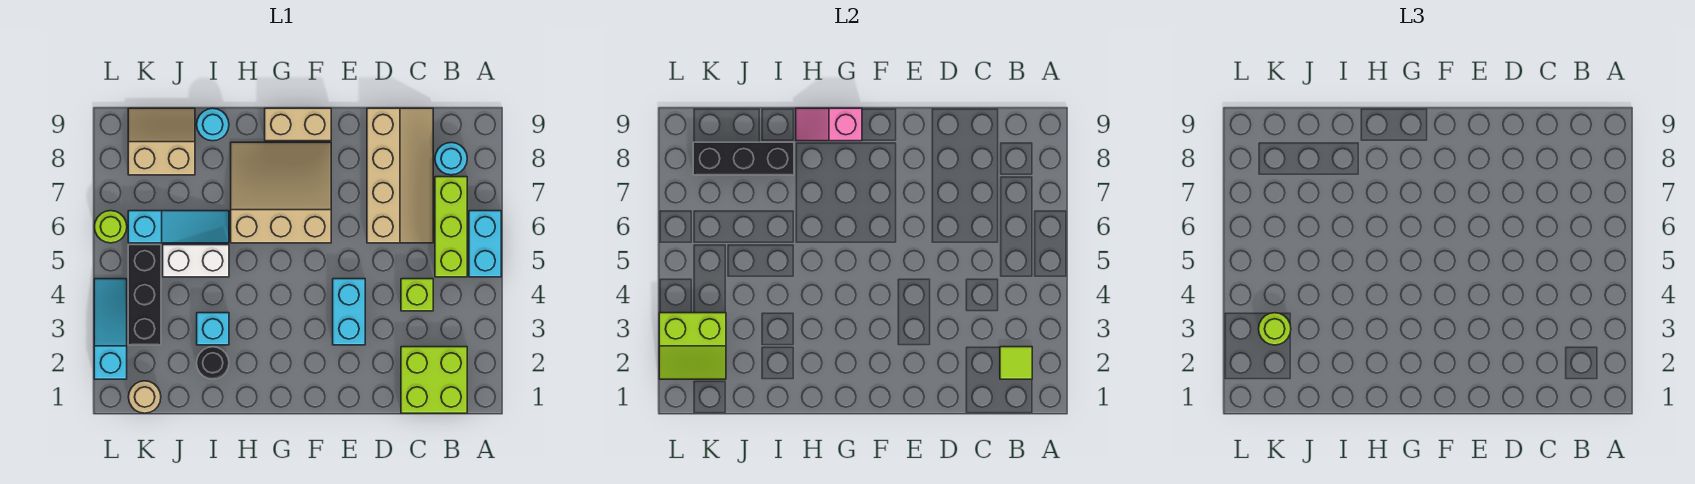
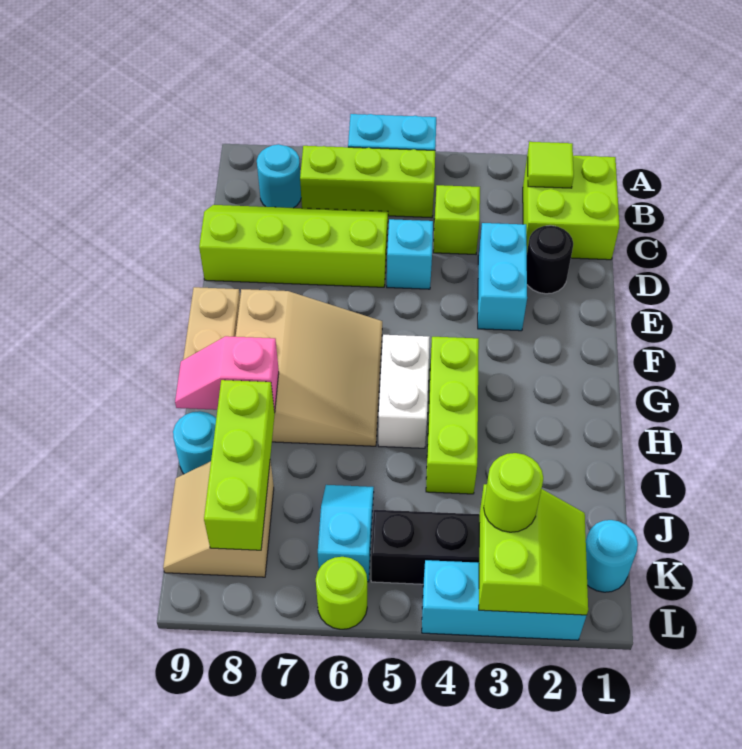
tan slope C6:D9 level 1 top D -> lime slope C6:D9 level 1 top D
cyan brick E3:E4 level 1 -> cyan brick D3:E3 level 1
tan slope F6:H8 level 1 top 6 -> tan slope F6:H8 level 1 top 8
none -> lime brick G4:I4 level 1
pink slope G9:H9 level 2 top G -> pink slope H8:H9 level 2 top 8
black round brick I2 level 1 -> black round brick D2 level 1
cyan brick I3 level 1 -> cyan brick D5 level 1
white brick I5:J5 level 1 -> white brick G5:H5 level 1
cyan slope I6:K6 level 1 top K -> cyan slope J6:K6 level 1 top K
black brick I8:K8 level 2 -> lime brick I8:K8 level 2
tan round brick K1 level 1 -> cyan round brick K1 level 1
cyan slope L2:L4 level 1 top 2 -> cyan brick L2:L4 level 1

